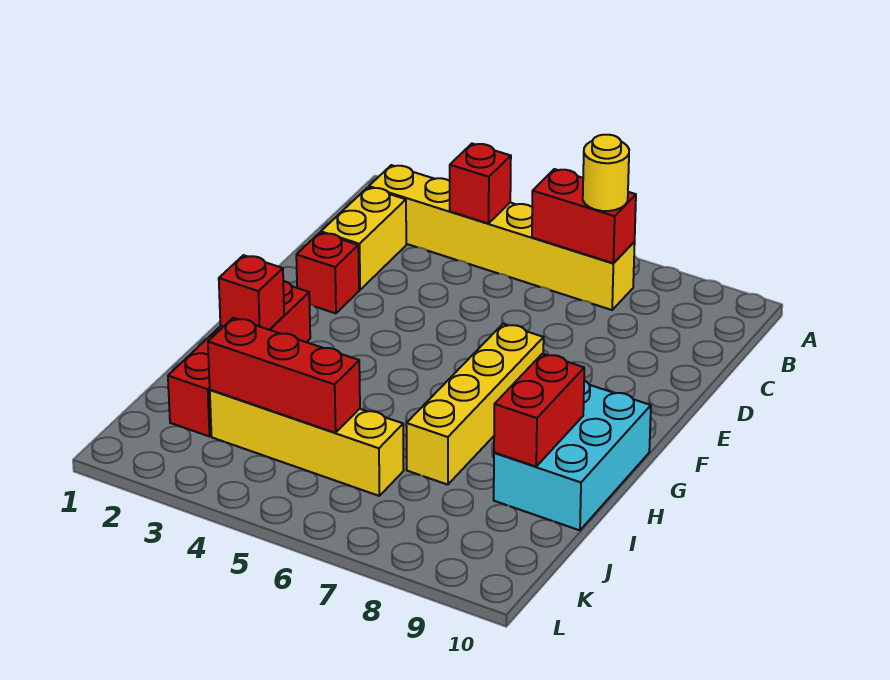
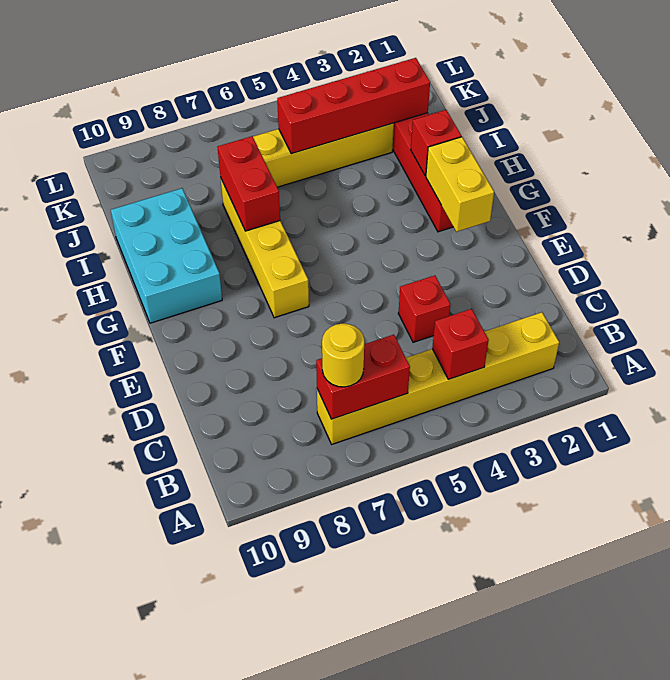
yellow brick C2:D2 level 1 -> yellow brick F2:G2 level 2
red brick E2 level 1 -> red brick D4 level 1
red brick H9:I9 level 2 -> red brick H7:I7 level 2
red brick J3:J5 level 2 -> red brick J2:J5 level 2

